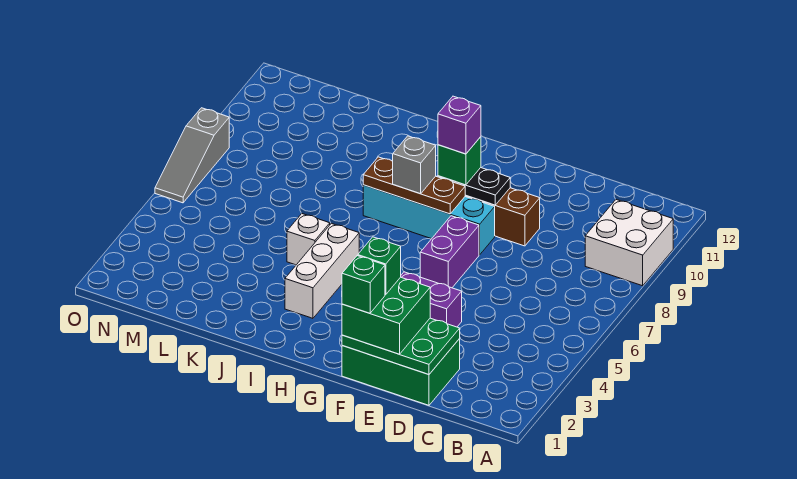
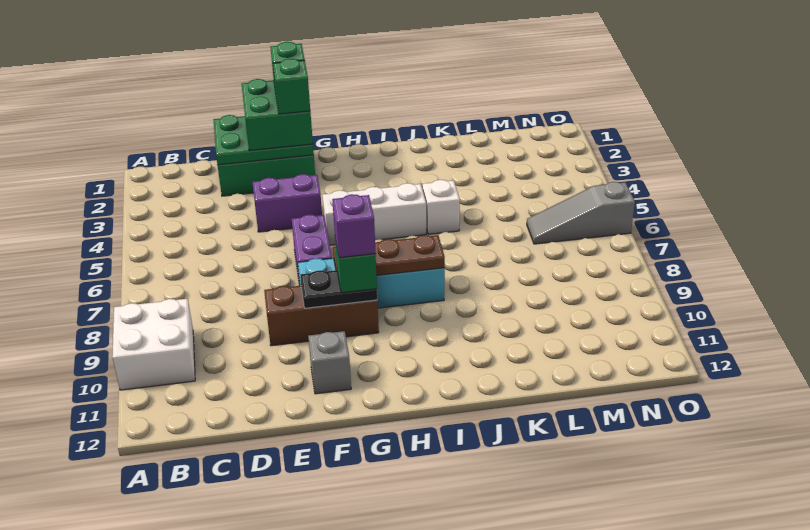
grey brick H8 level 3 -> grey brick F11 level 1
white brick I3:I5 level 1 -> white brick G5:I5 level 1
grey slope O6:O8 level 1 top 8 -> grey slope M6:O6 level 1 top O

